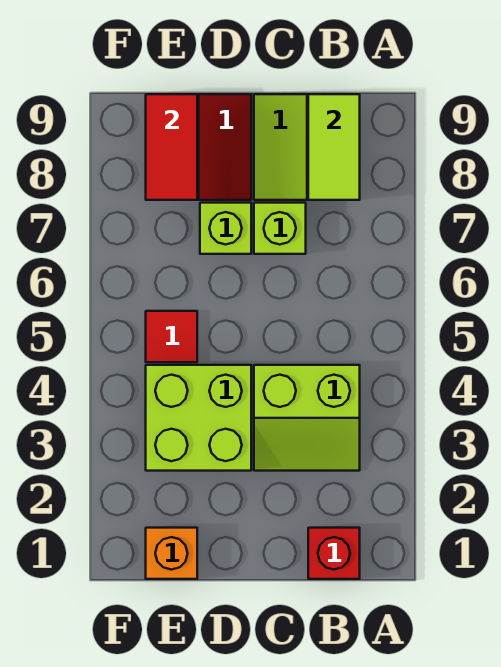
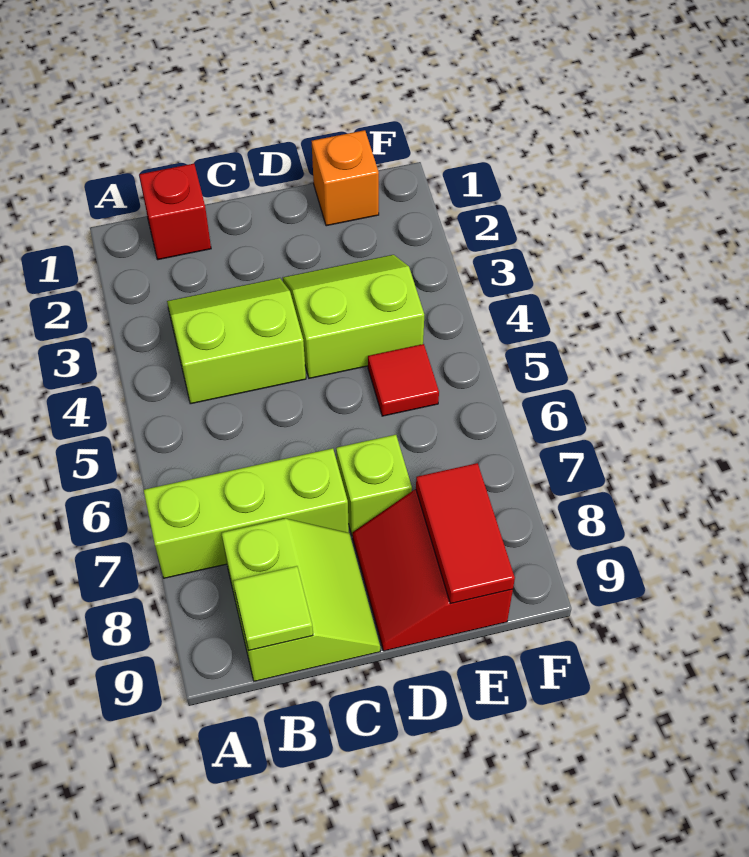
lime tile B8:B9 level 2 -> lime tile B9 level 2
lime brick C7 level 1 -> lime brick A7:C7 level 1
lime brick D3:E4 level 1 -> lime slope D3:E4 level 1 top 4

